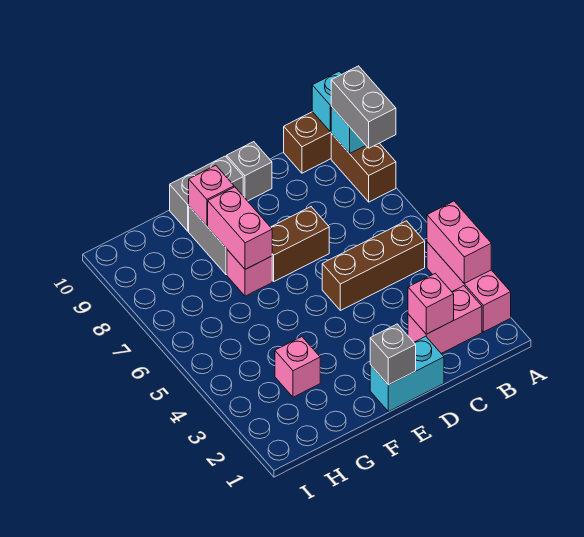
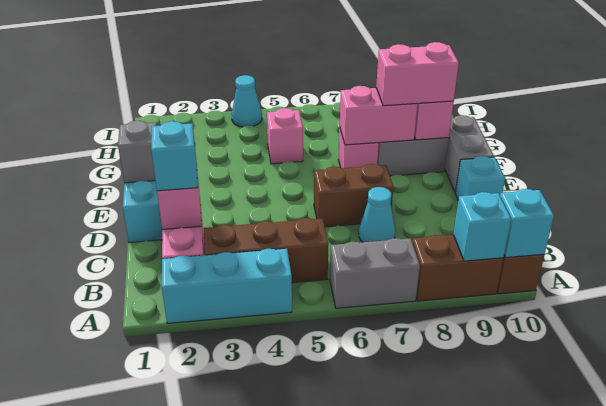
pink brick A2:A4 level 1 -> cyan brick A2:A4 level 1
pink brick A3:A4 level 2 -> pink brick F8:F9 level 3
grey brick A8:A9 level 3 -> grey brick A6:A7 level 1
brown brick B5:D5 level 1 -> brown brick B3:B5 level 1
none -> cyan brick C2 level 3
none -> cyan cone C7 level 1
brown brick D7:E7 level 1 -> brown brick D6:D7 level 1
grey brick D10 level 1 -> cyan brick D10 level 1
pink brick G3 level 1 -> pink brick G5 level 1
none -> cyan cone I4 level 1

